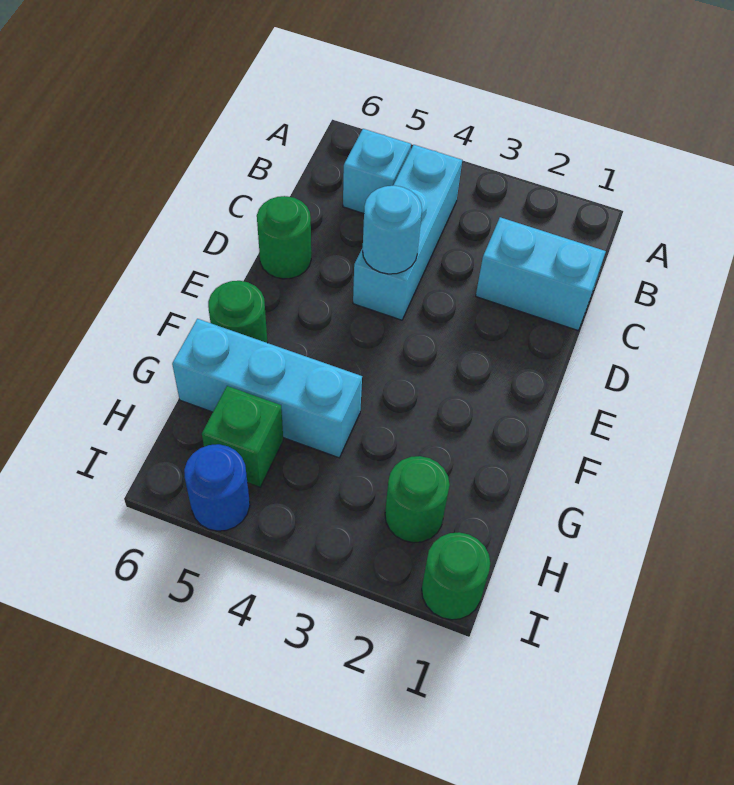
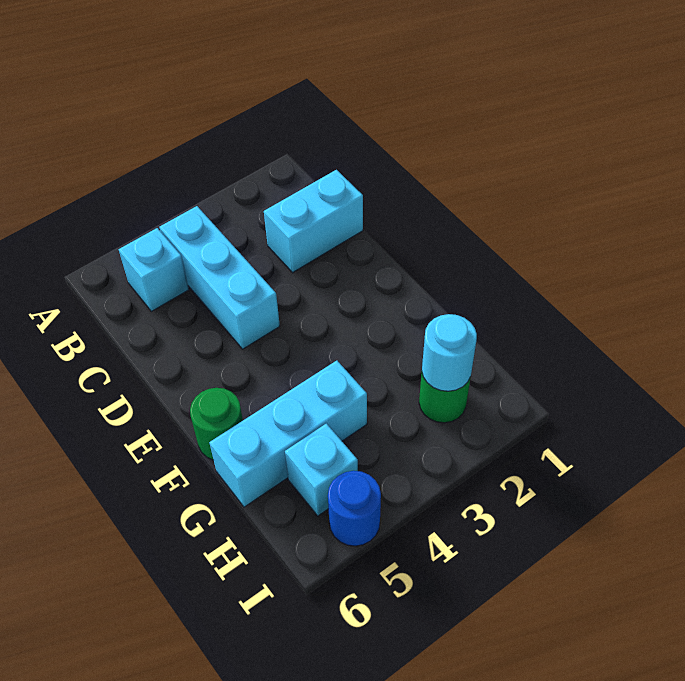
cyan round brick D4 level 2 -> cyan round brick H2 level 2
green round brick D6 level 1 -> none
green brick H5 level 1 -> cyan brick H5 level 1
green round brick I1 level 1 -> none

